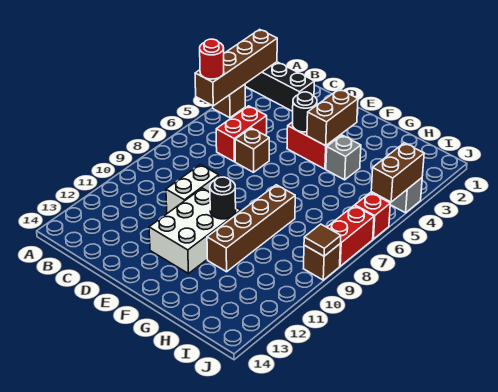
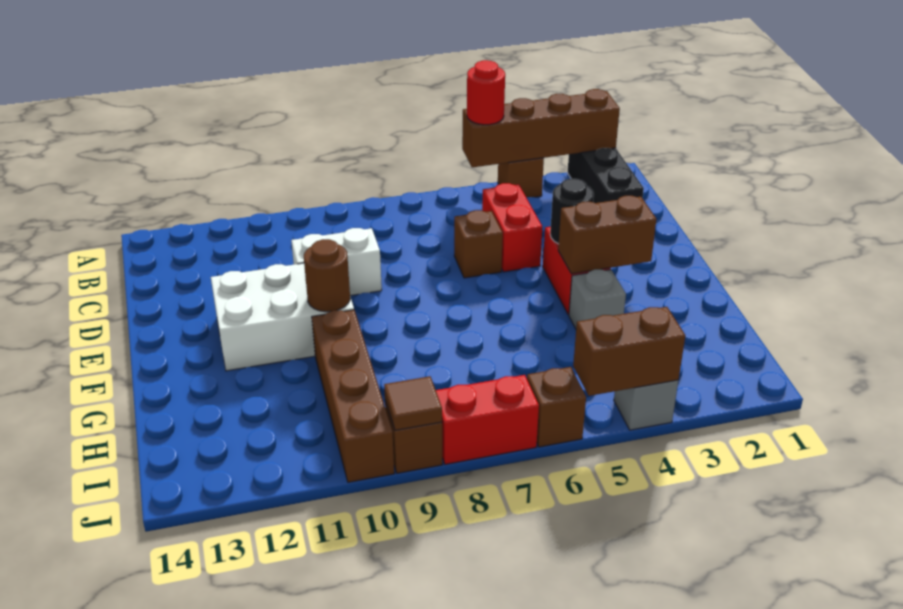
red brick C5:C6 level 1 -> red brick C5:D5 level 1
black round brick F10 level 2 -> brown round brick F10 level 2
brown brick G8:G11 level 1 -> brown brick G10:J10 level 1
red brick J6 level 1 -> brown brick J6 level 1

